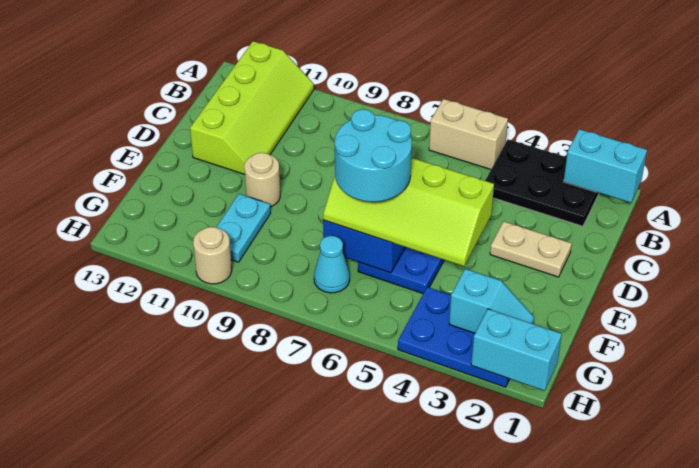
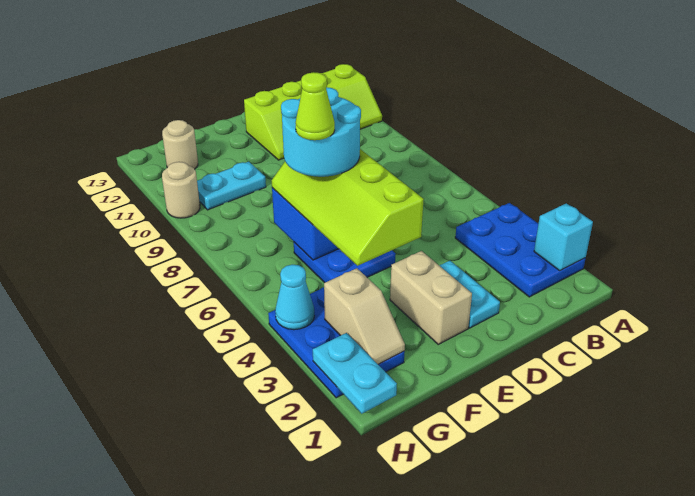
cyan brick A1:A2 level 2 -> cyan brick A2 level 2
black plate A2:B4 level 1 -> blue plate A2:B4 level 1
tan brick A5:A6 level 1 -> tan brick E2:E3 level 1
tan plate D2:D3 level 1 -> cyan plate D2:D3 level 1
tan round brick E10 level 1 -> tan round brick G12 level 1
none -> lime cone F6 level 5
cyan slope G2:G3 level 2 top 3 -> tan slope G2:G3 level 2 top 3
cyan cone G7 level 1 -> cyan cone H4 level 2
cyan brick H1:H2 level 2 -> cyan plate H1:H2 level 2

